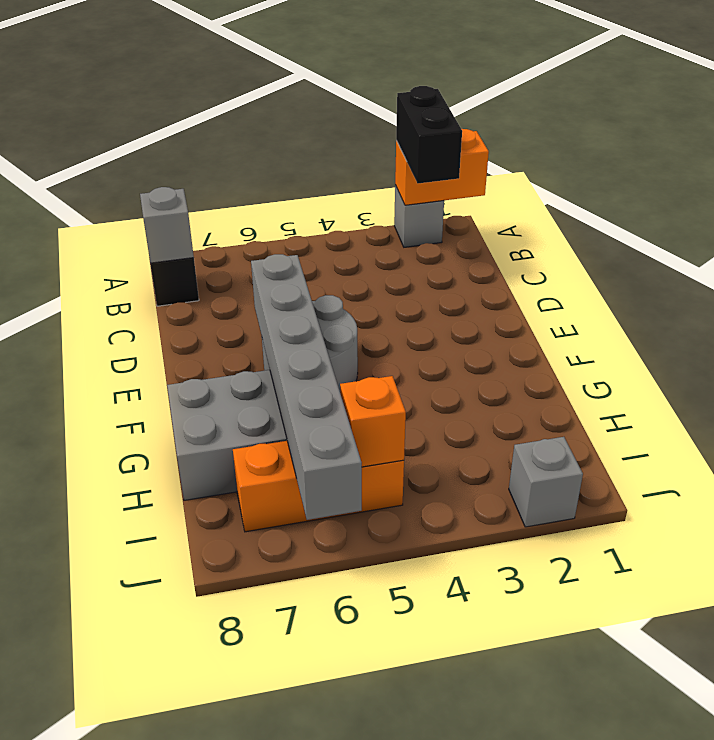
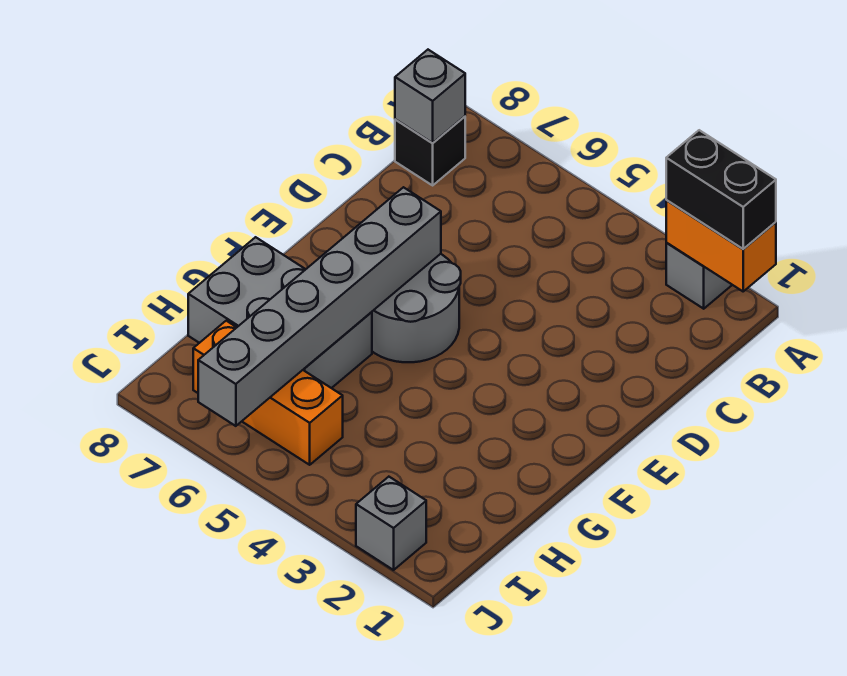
black brick A2:B2 level 3 -> black brick A1:A2 level 3
orange brick I5 level 2 -> none

